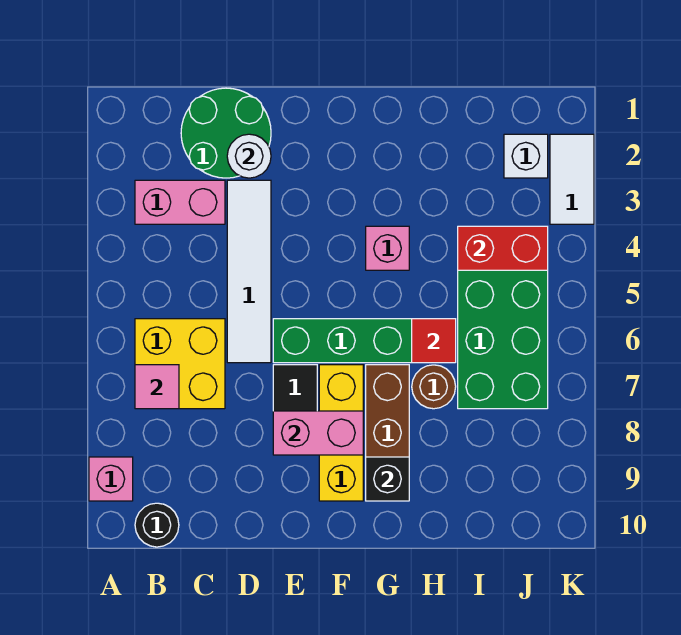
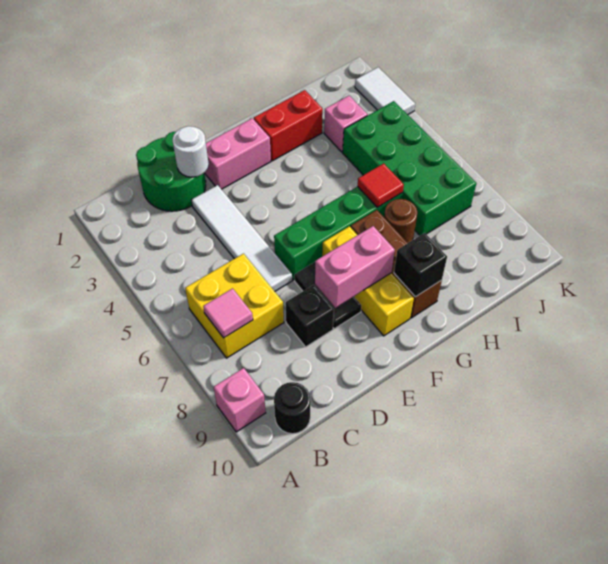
pink brick B3:C3 level 1 -> pink brick E2:F2 level 1
none -> black brick D8 level 1
pink brick G4 level 1 -> pink brick I3 level 1
red brick I4:J4 level 2 -> red brick G2:H2 level 1
white brick J2 level 1 -> none

